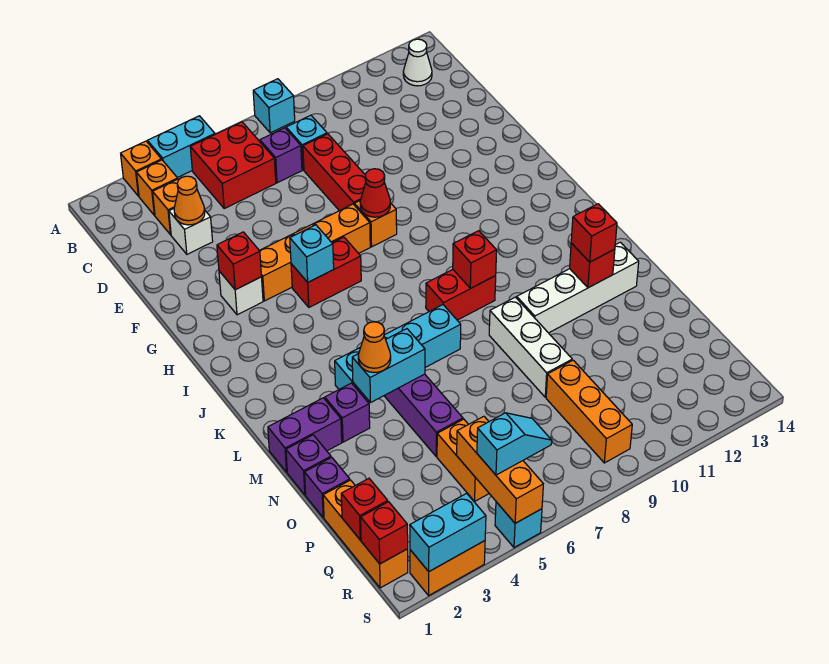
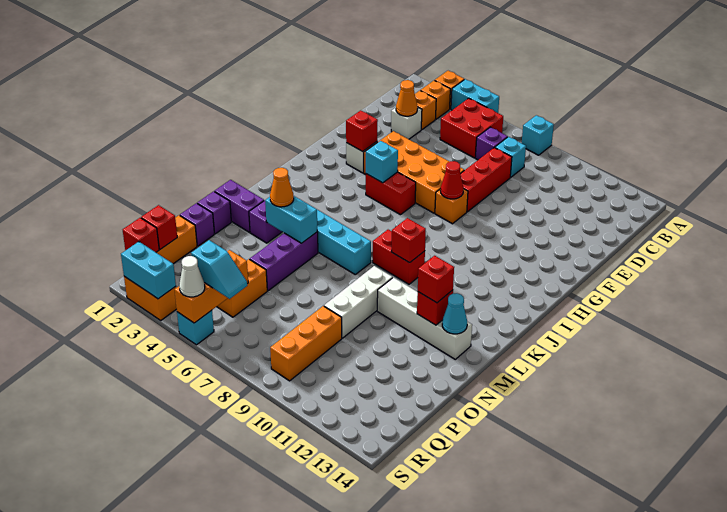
white cone B13 level 1 -> white cone S5 level 3
orange brick G4:G7 level 1 -> orange brick F4:G7 level 1
none -> cyan cone M13 level 2

